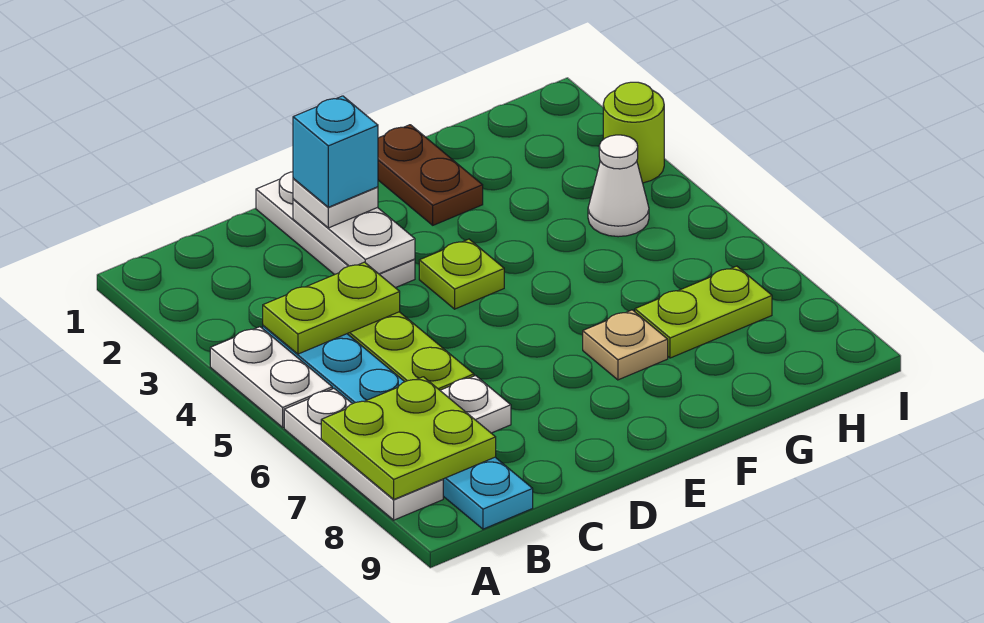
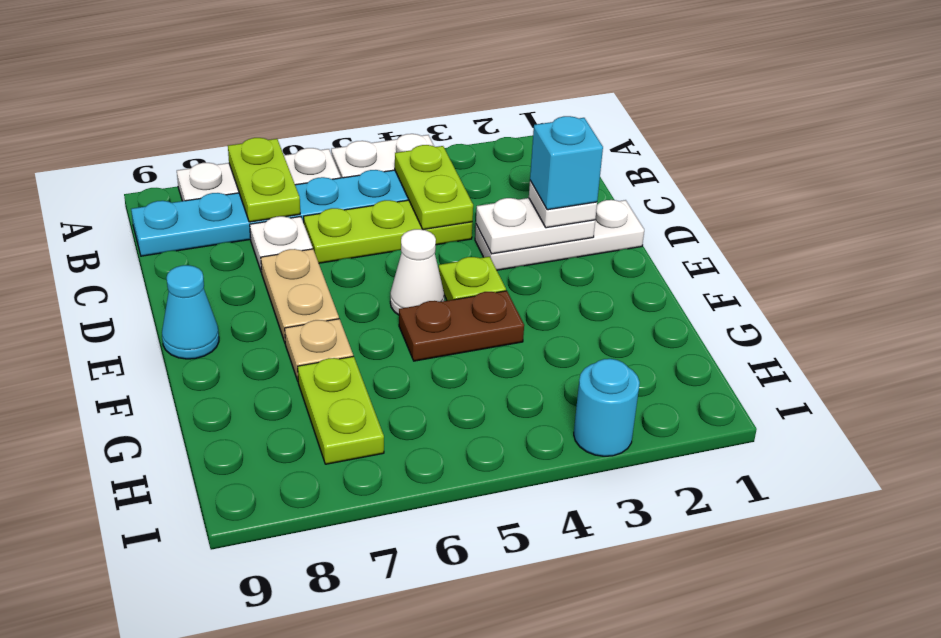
lime plate A7:B8 level 2 -> lime plate A7:B7 level 2
none -> tan plate D7:E7 level 1
none -> cyan cone E9 level 1
brown plate F1:F2 level 1 -> brown plate F4:F5 level 1
white cone H4 level 1 -> white cone E5 level 1
lime round brick I3 level 1 -> cyan round brick I3 level 1

